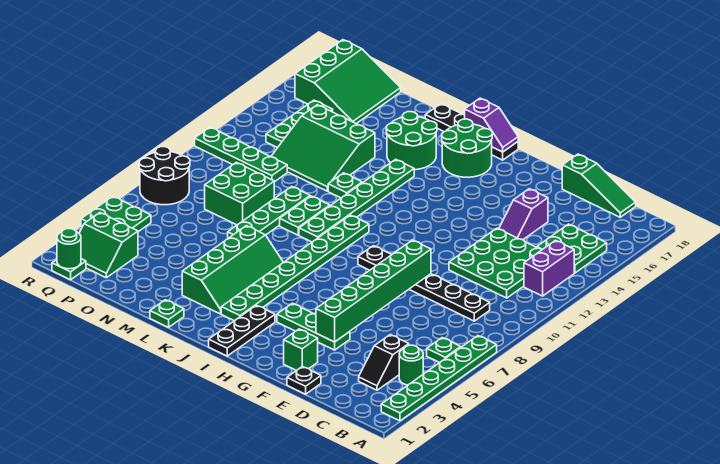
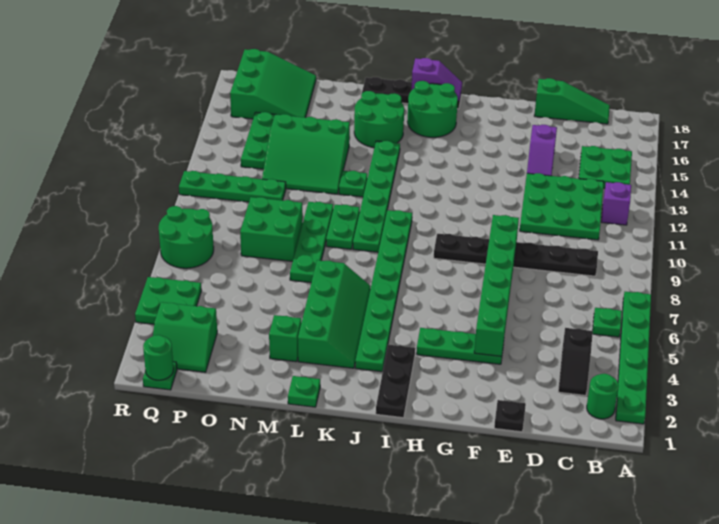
green round brick B4 level 1 -> green round brick B2 level 1
purple brick B12:B13 level 1 -> purple brick B12 level 1
green brick F2 level 1 -> green brick M3 level 1
black round brick Q7:R8 level 1 -> green round brick Q7:R8 level 1

